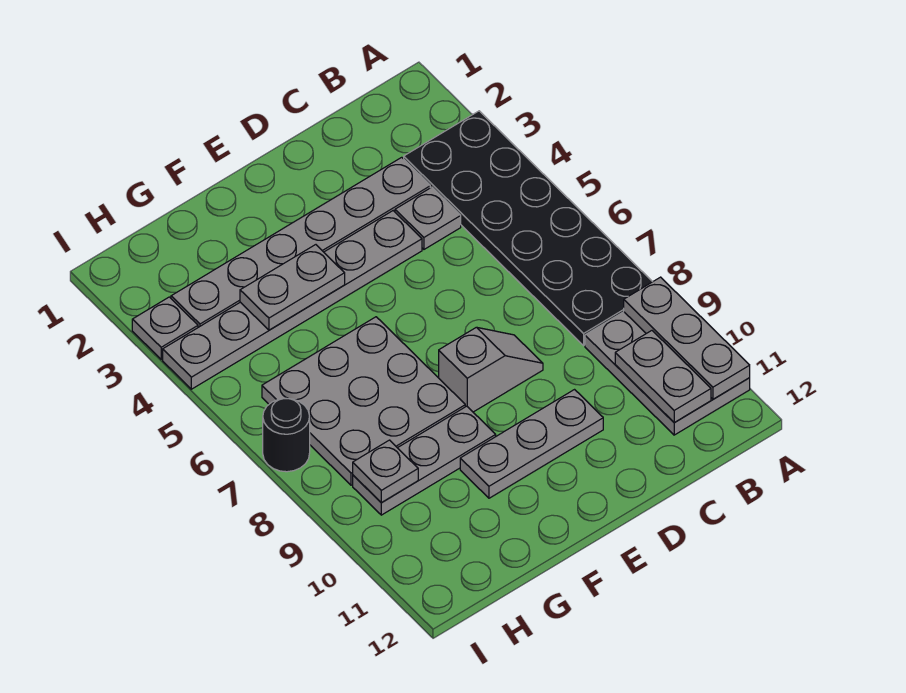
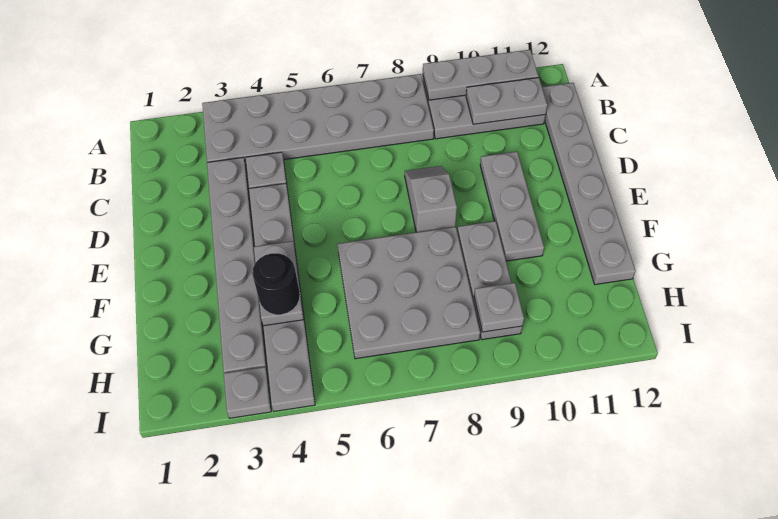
black plate A3:B8 level 1 -> grey plate A3:B8 level 1
none -> grey plate B12:G12 level 1
black round brick I7 level 1 -> black round brick G4 level 3

